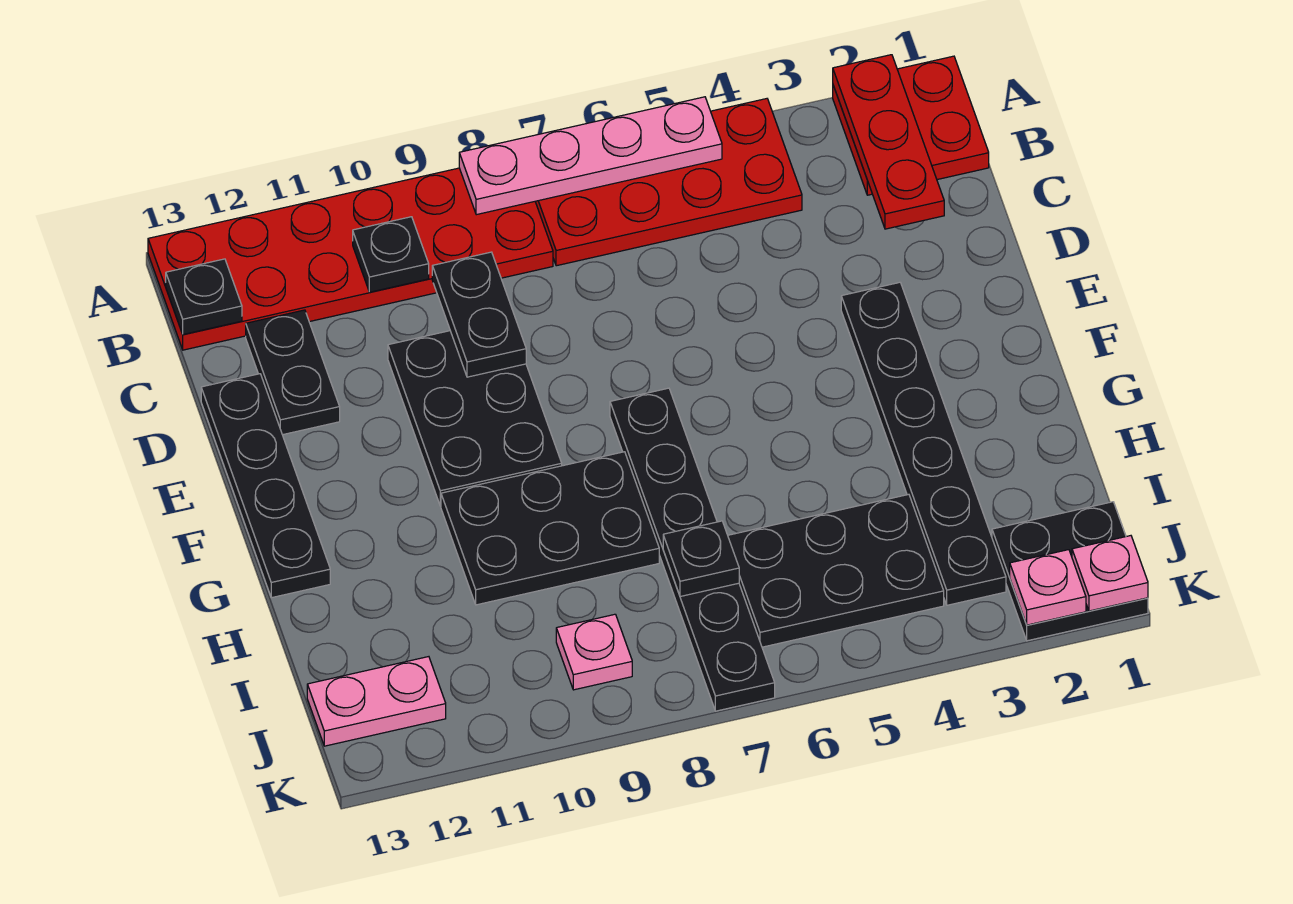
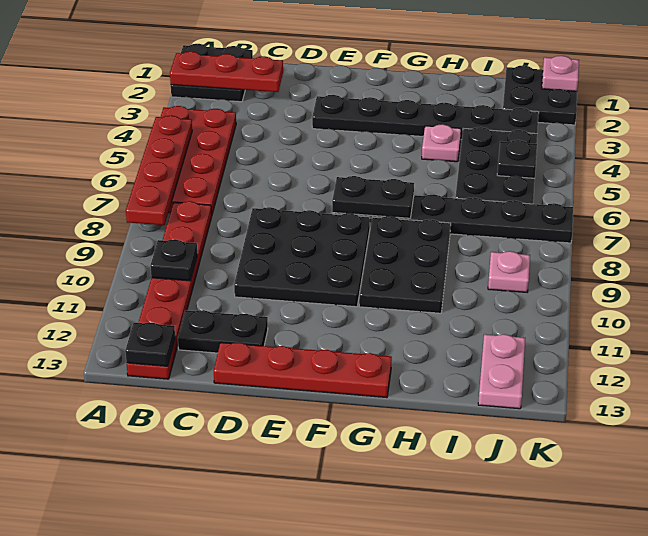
red plate A1:B2 level 1 -> black plate A1:B2 level 1
pink plate A5:A8 level 2 -> red plate A5:A8 level 2
red plate A8:B13 level 1 -> red plate B8:B13 level 1
black plate C9:D9 level 2 -> black plate F7:G7 level 2
black plate D9:F10 level 1 -> black plate D8:F10 level 1
black plate D13:G13 level 1 -> red plate D13:G13 level 1
black plate I7 level 2 -> black plate J5 level 2
pink plate K2 level 2 -> pink plate H4 level 1

